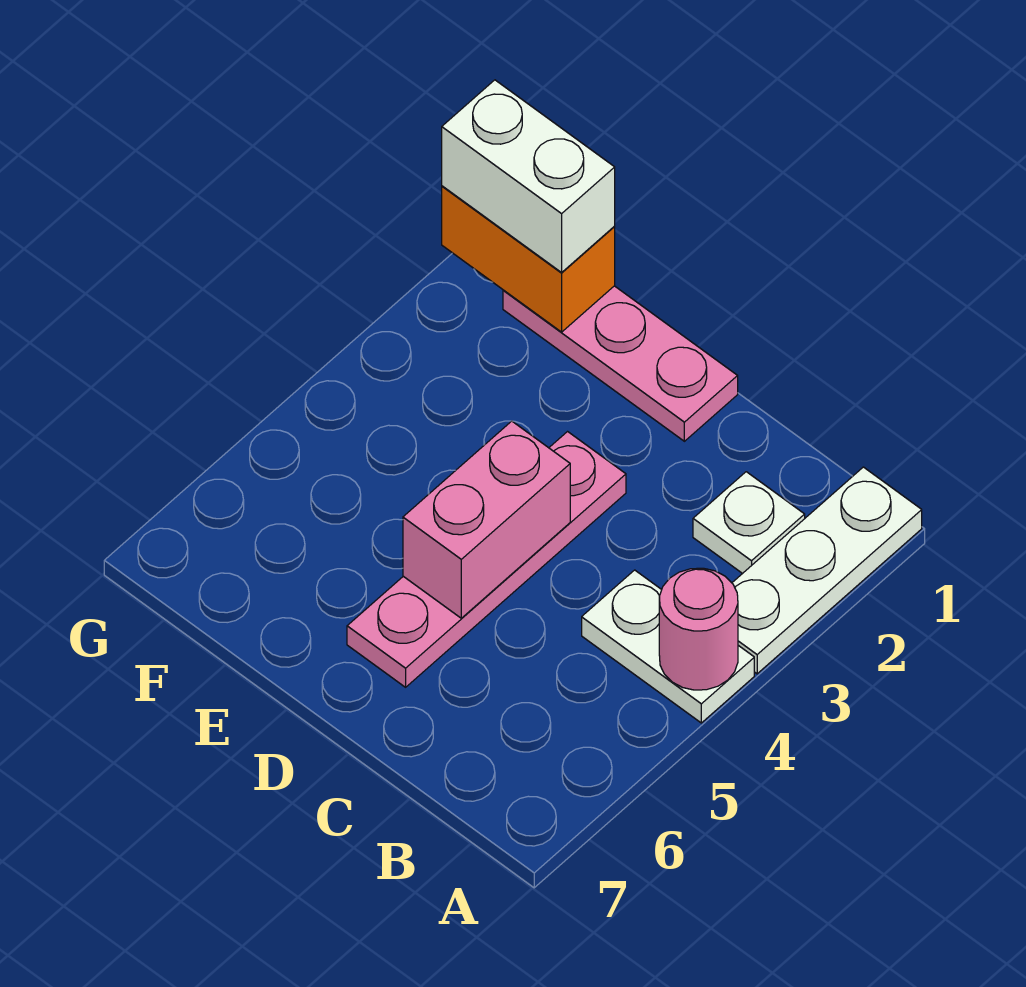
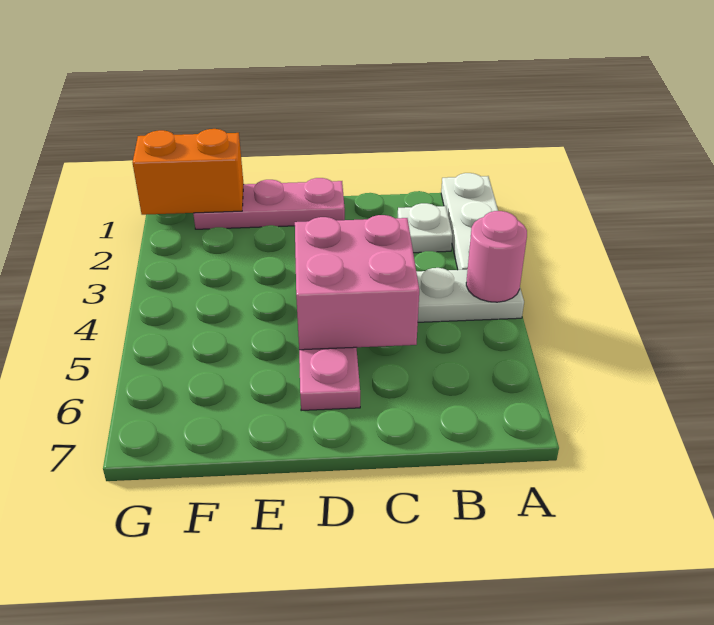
pink brick D4:D5 level 2 -> pink brick C4:D5 level 2
white brick F1:G1 level 3 -> none

